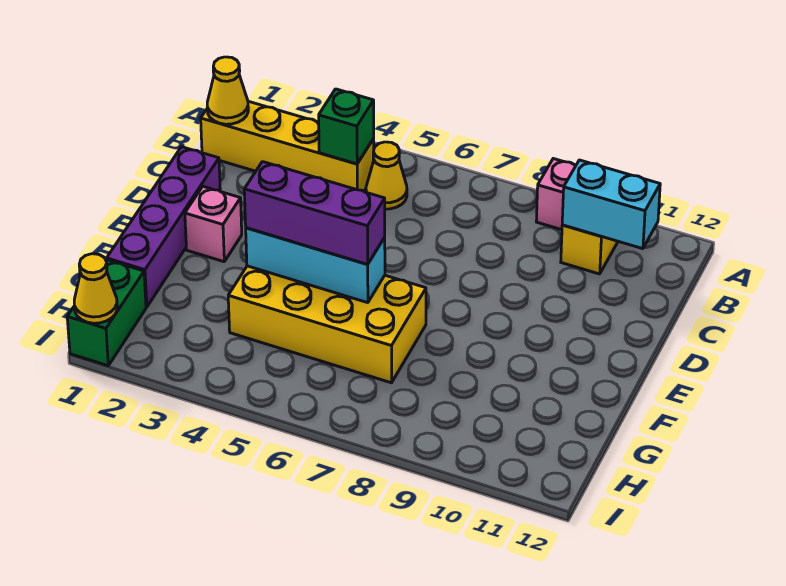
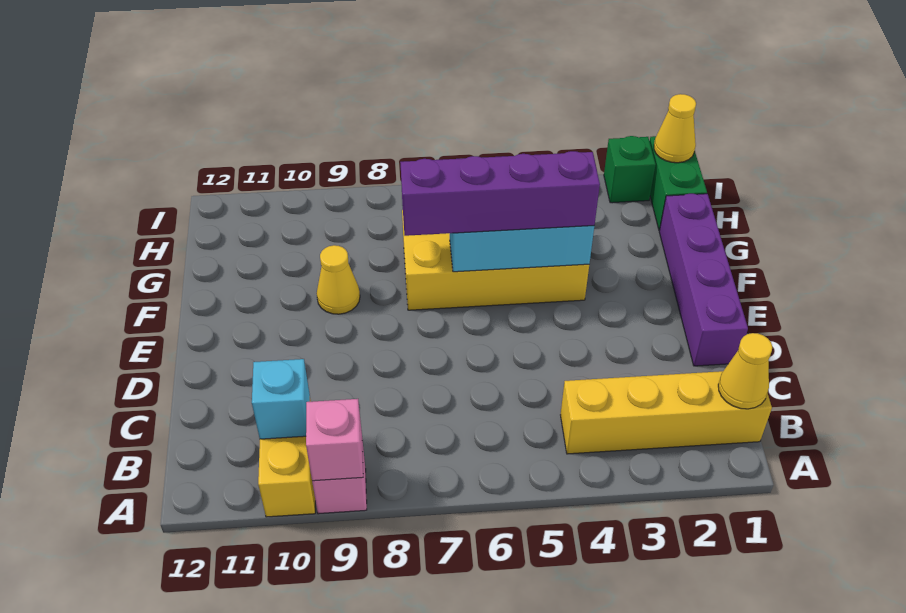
green brick B4 level 2 -> green brick I2 level 1
yellow cone B5 level 1 -> yellow cone F9 level 1
cyan brick B10:B11 level 2 -> cyan brick B10 level 2
pink brick E2 level 1 -> pink brick A9 level 2
purple brick F4:F6 level 3 -> purple brick F4:F7 level 3

